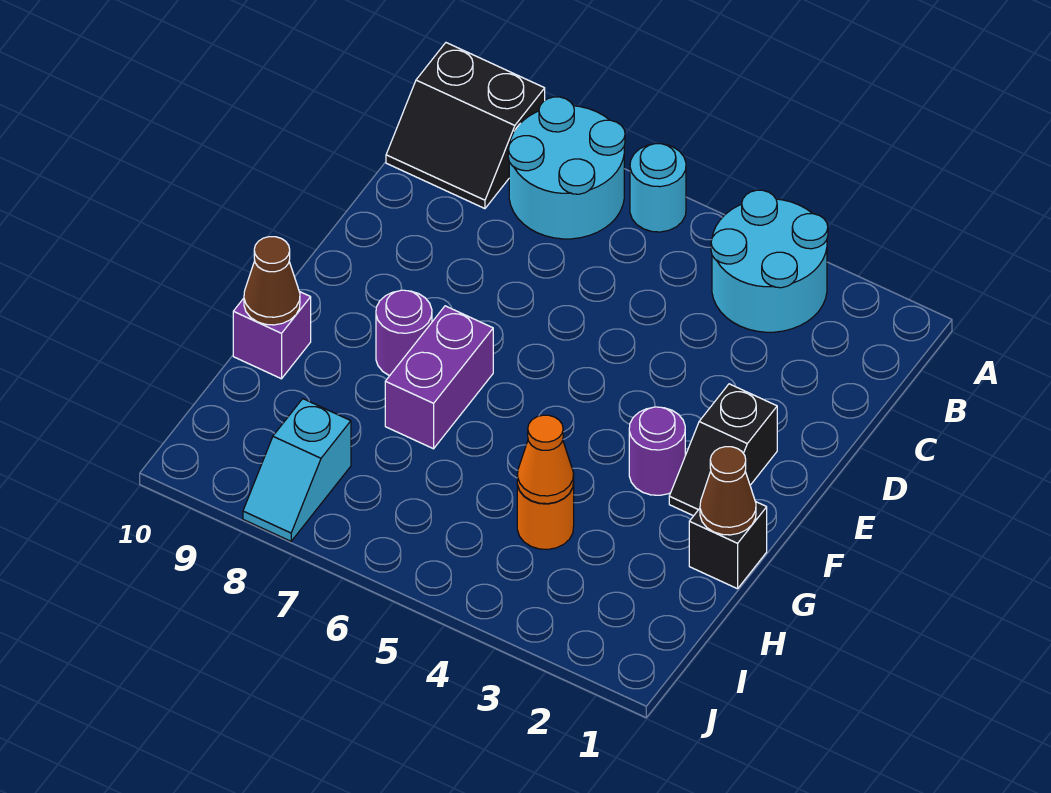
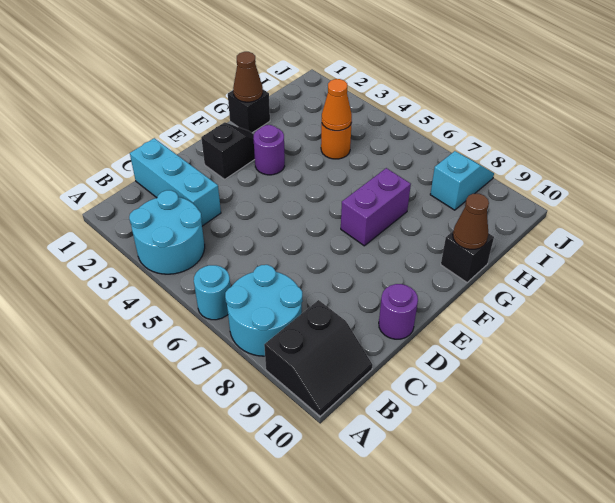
black slope A9:B10 level 1 top A -> black slope A9:B10 level 1 top 9
none -> cyan brick C1:C3 level 1
purple round brick F8 level 1 -> purple round brick D10 level 1
purple brick G10 level 1 -> black brick G10 level 1

